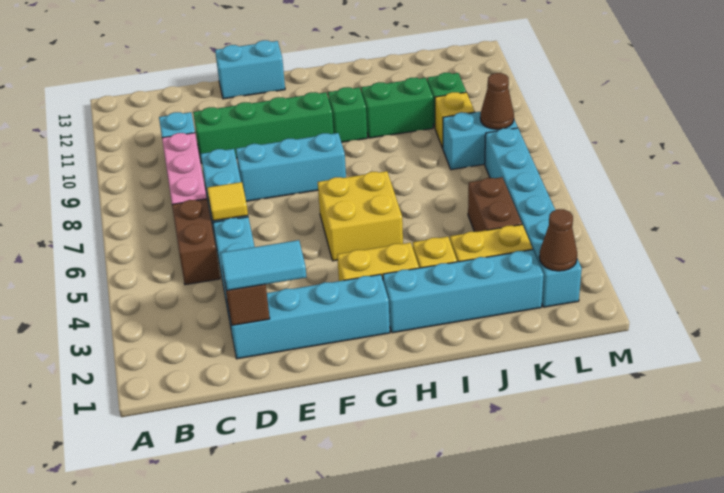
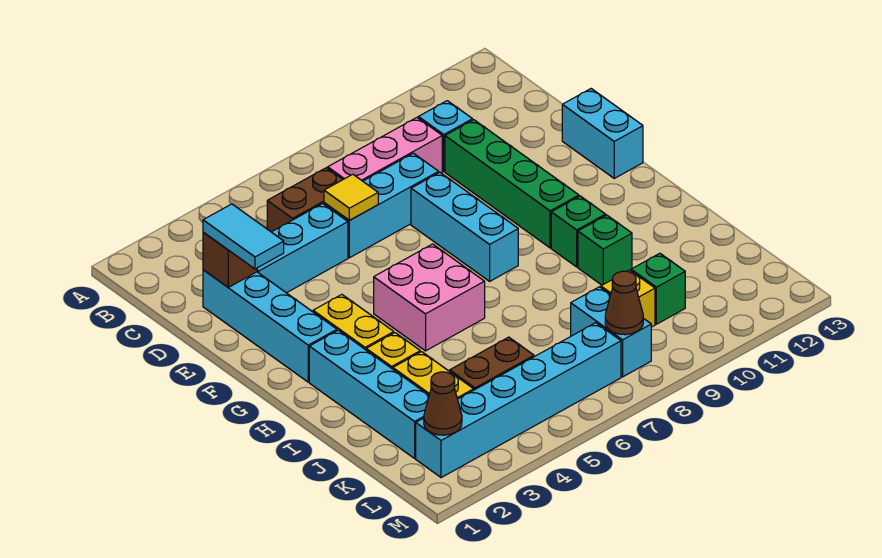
yellow brick G5:H6 level 1 -> pink brick G5:H6 level 1
green brick I10:J10 level 1 -> green brick I10 level 1

